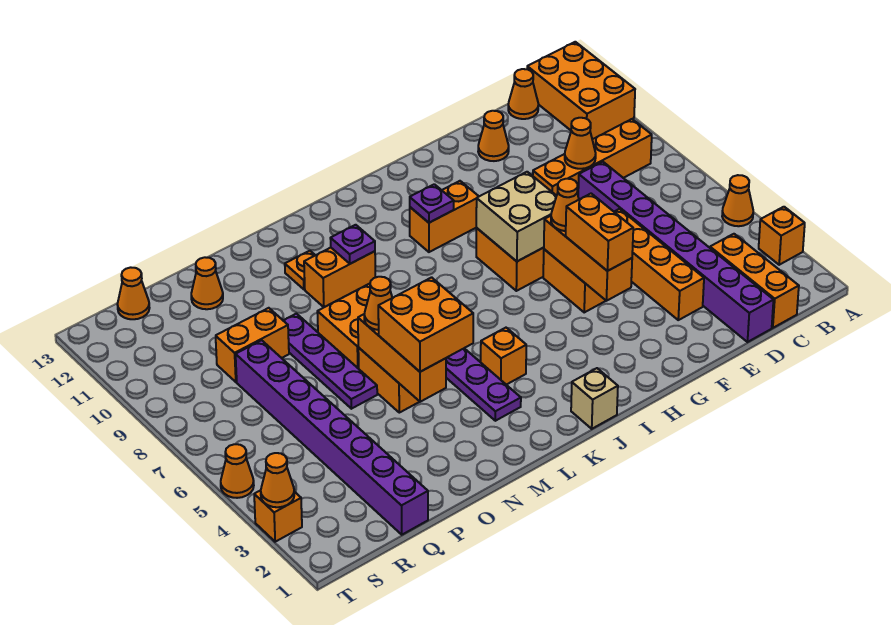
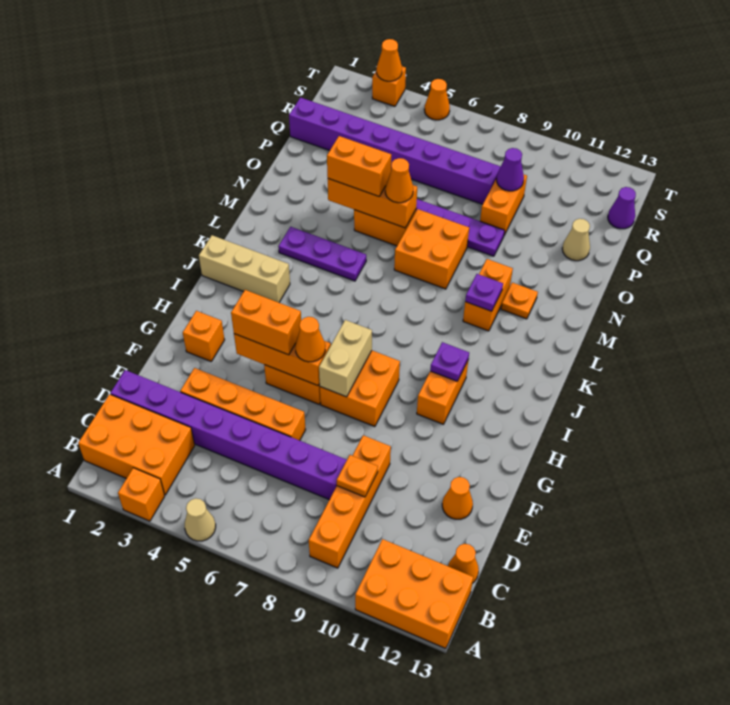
orange cone A5 level 1 -> tan cone A5 level 1
orange brick C1:C3 level 1 -> orange brick B1:C3 level 1
orange cone D9 level 2 -> orange plate D9 level 2
tan brick G7:H8 level 2 -> tan brick G7:H7 level 2
tan brick J1 level 1 -> tan brick J1:J3 level 1
orange brick K4 level 1 -> orange brick G2 level 1
orange brick M4:N5 level 3 -> orange brick N4:N5 level 3
orange cone P12 level 1 -> tan cone P12 level 1
none -> purple cone Q9 level 2
orange cone R13 level 1 -> purple cone R13 level 1

